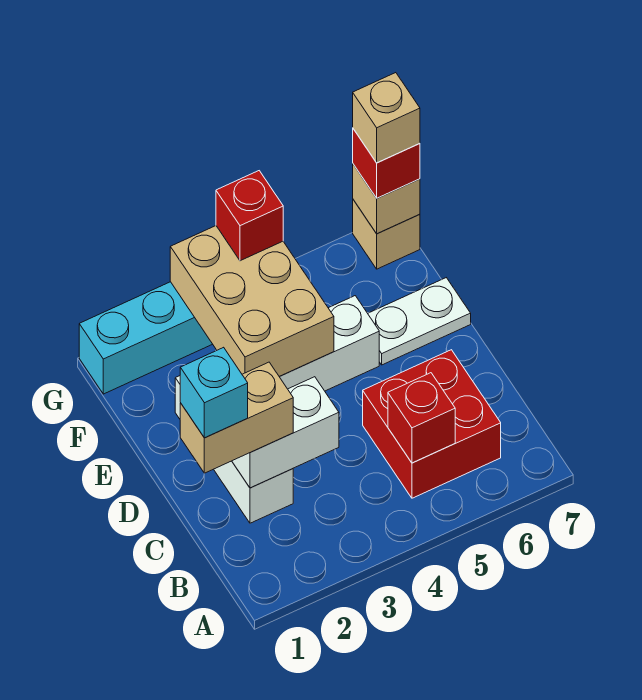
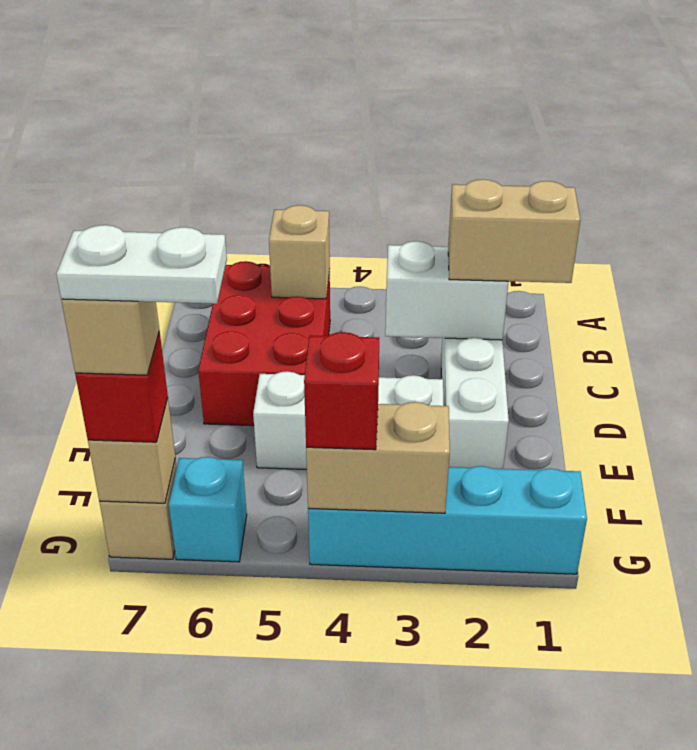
red brick B5:C6 level 1 -> red brick B5:D6 level 1
red brick B5 level 2 -> tan brick B5 level 2
cyan brick C1 level 4 -> cyan brick G6 level 1
tan brick E3:G4 level 2 -> tan brick G3:G4 level 2
white plate E6:E7 level 1 -> white plate G6:G7 level 5

